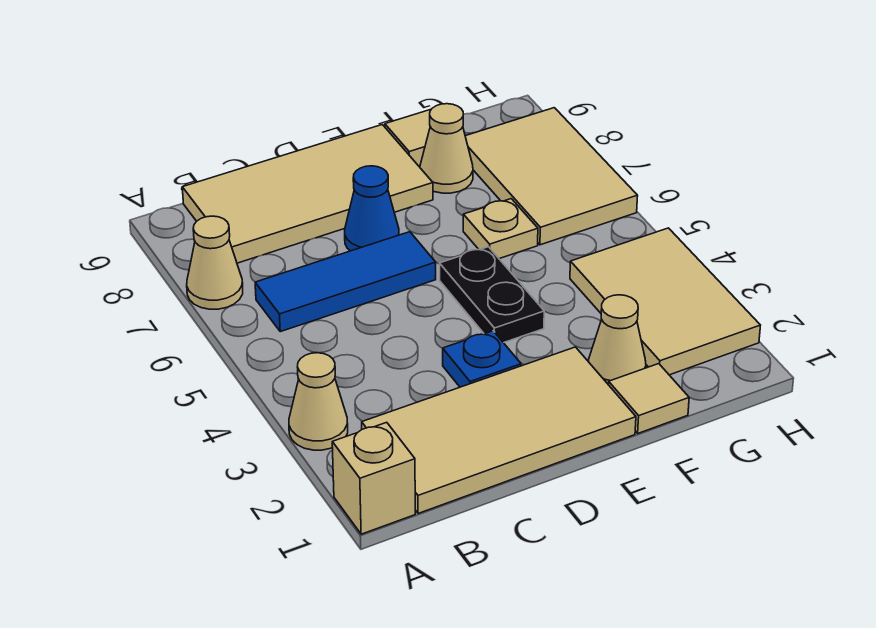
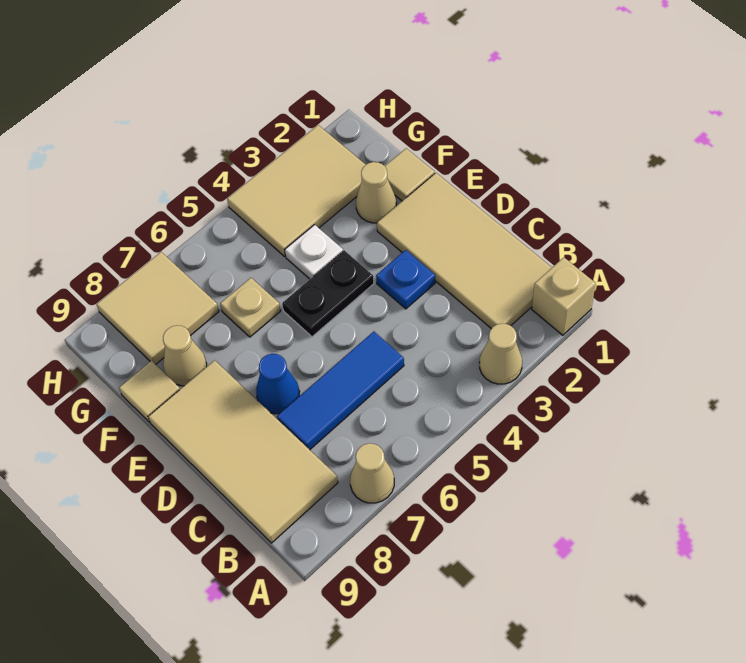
blue tile B6:D6 level 1 -> blue tile C5:C7 level 1
none -> white plate F4 level 1
tan tile G6:H8 level 1 -> tan tile G7:H8 level 1

